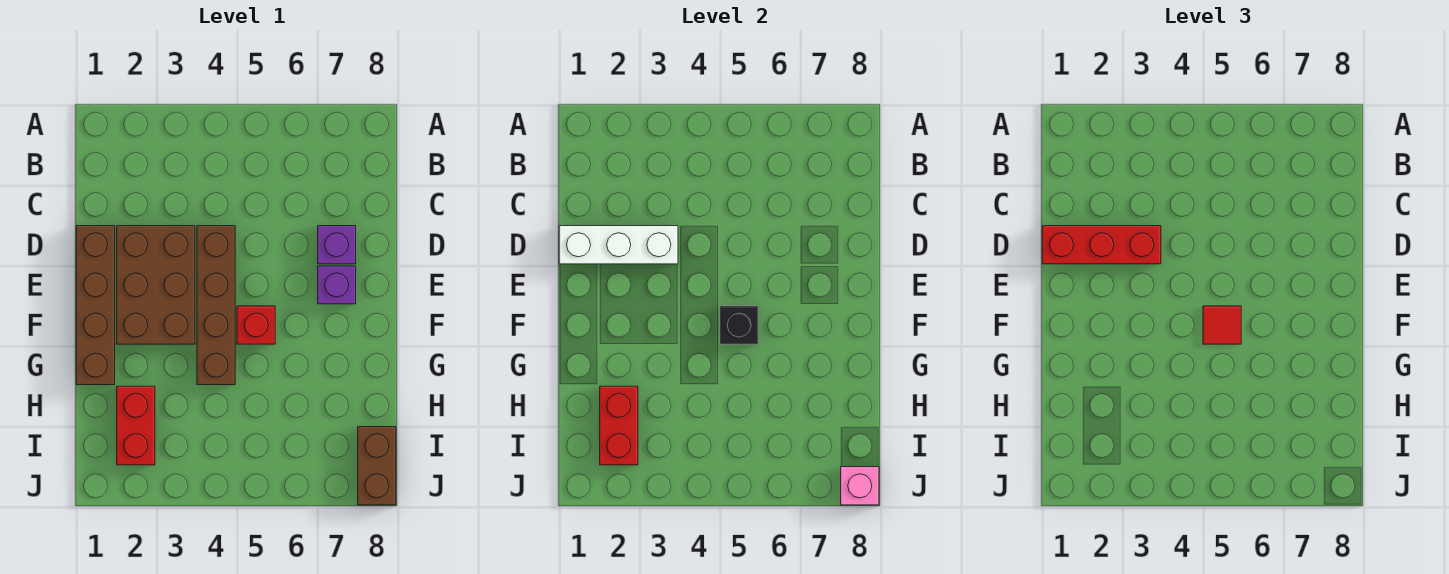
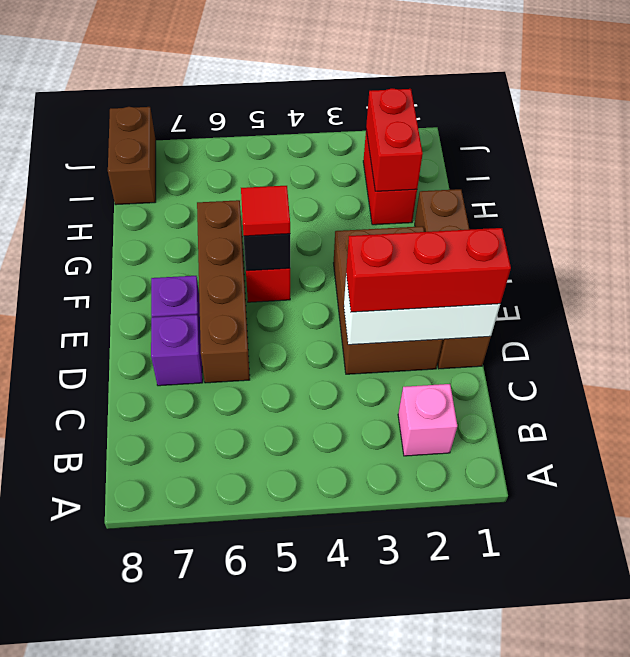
brown brick D4:G4 level 1 -> brown brick D6:G6 level 1
pink brick J8 level 2 -> pink brick B2 level 1

